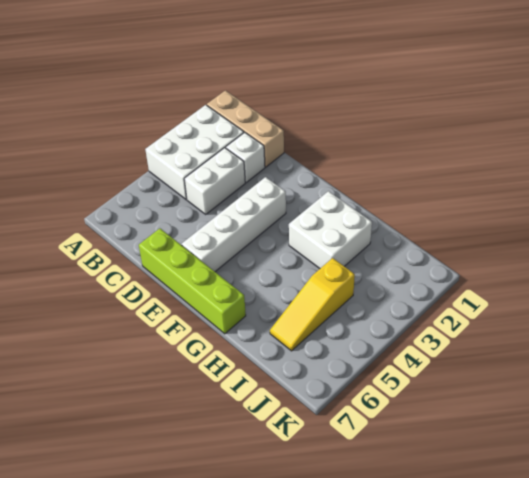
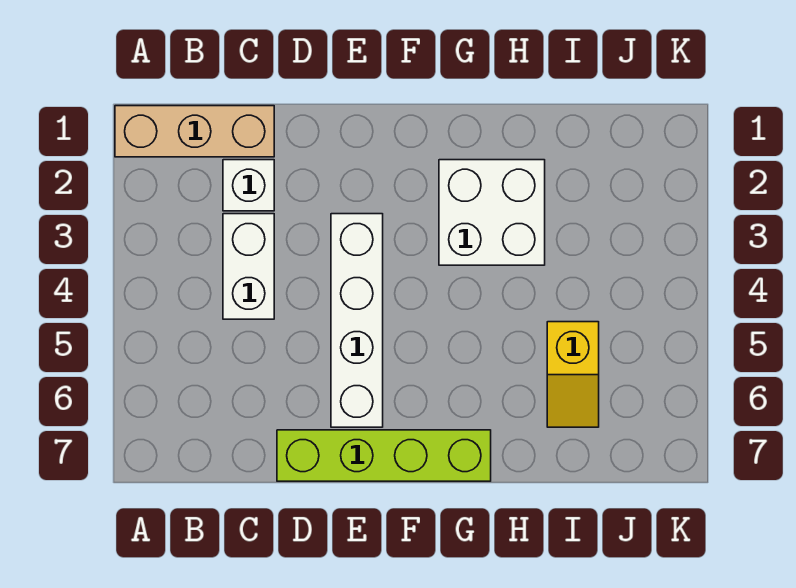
white brick A2:B4 level 1 -> none
yellow slope I4:I6 level 1 top 4 -> yellow slope I5:I6 level 1 top 5

